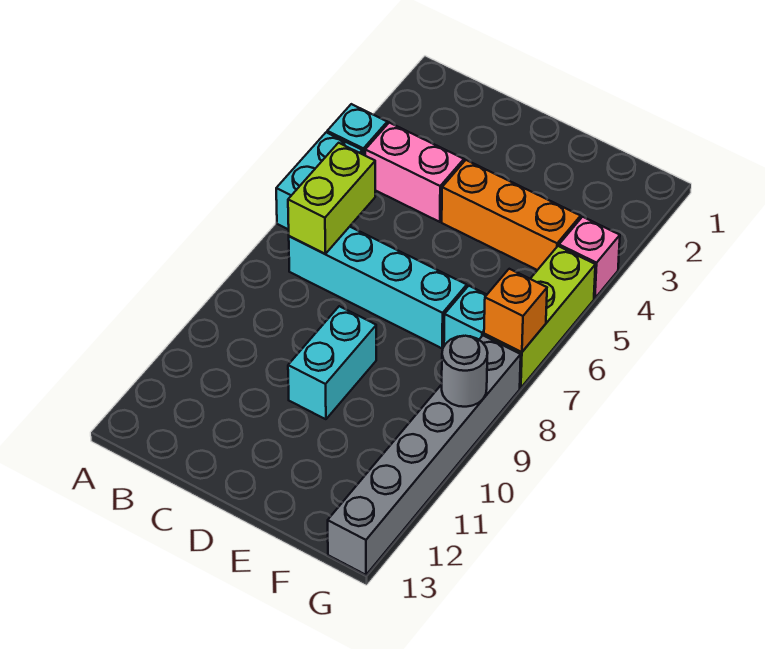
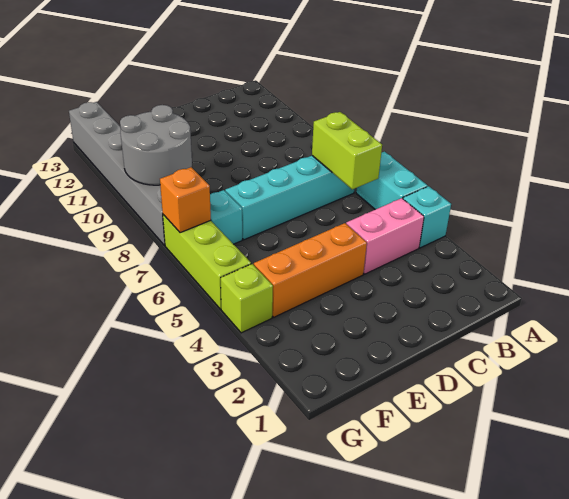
cyan brick D9:D10 level 1 -> none
pink brick G4 level 1 -> lime brick G4 level 1
grey round brick G9 level 2 -> grey round brick F9:G10 level 2

